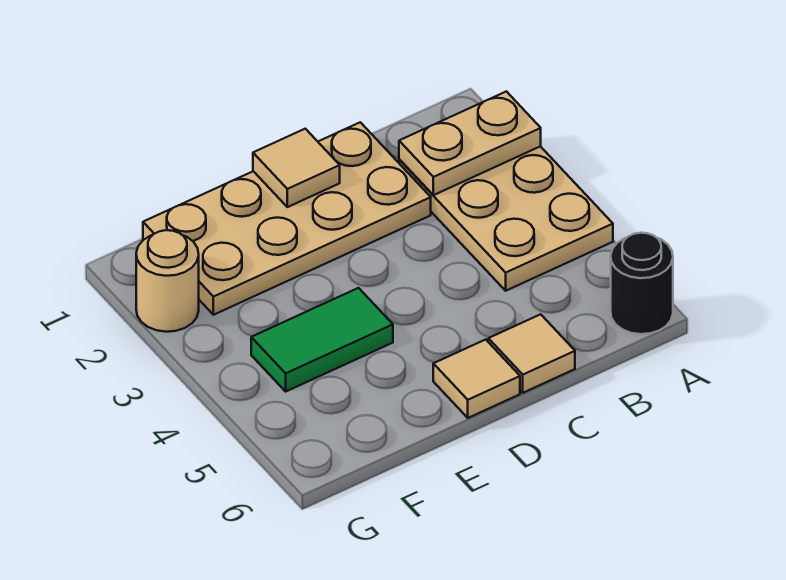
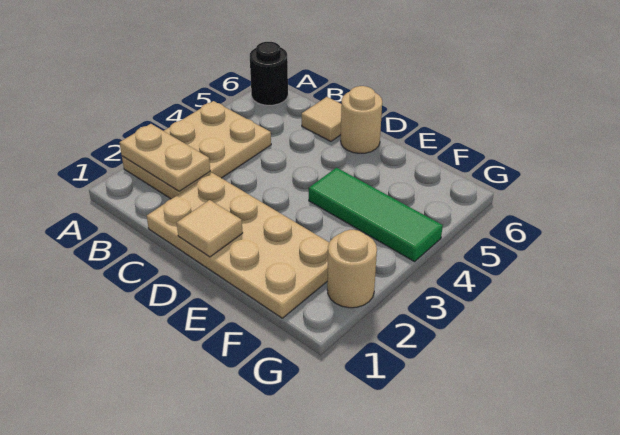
tan tile D6 level 1 -> tan round brick D6 level 1
green tile E4:F4 level 1 -> green tile E4:G4 level 1

